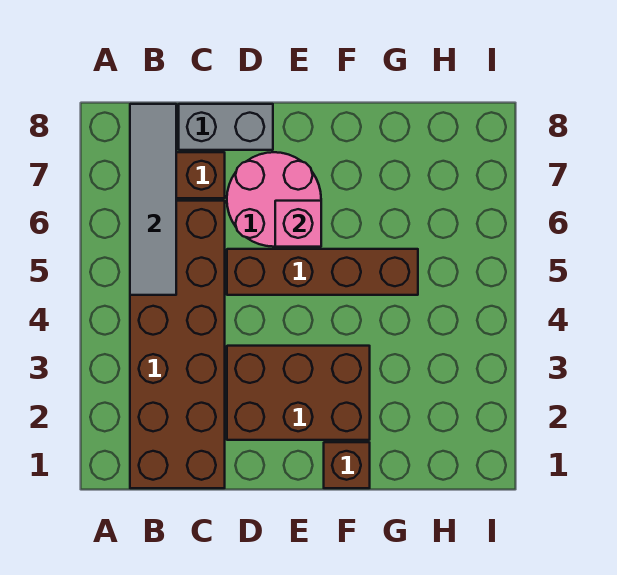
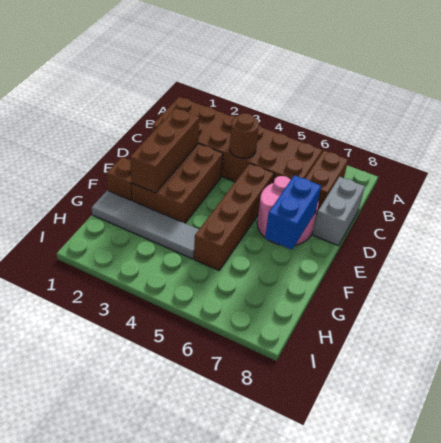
grey tile B5:B8 level 2 -> grey tile G1:G4 level 1
none -> brown round brick C4 level 2
none -> brown brick D2:F2 level 2
pink brick E6 level 2 -> none
none -> blue brick E7:F7 level 2

